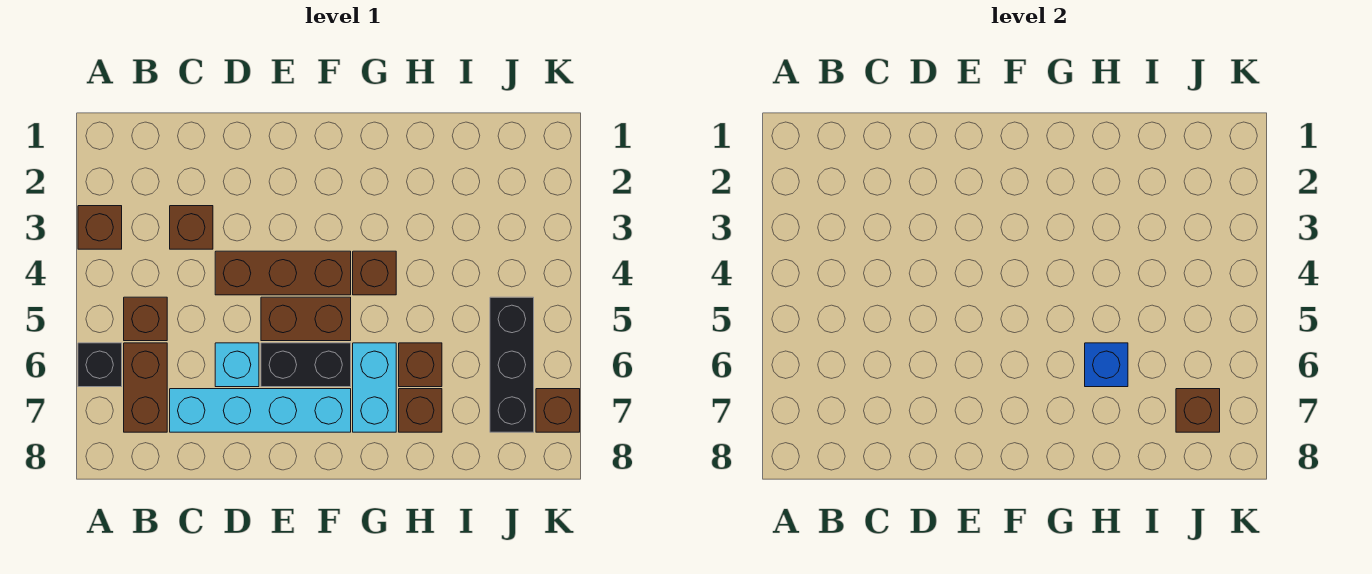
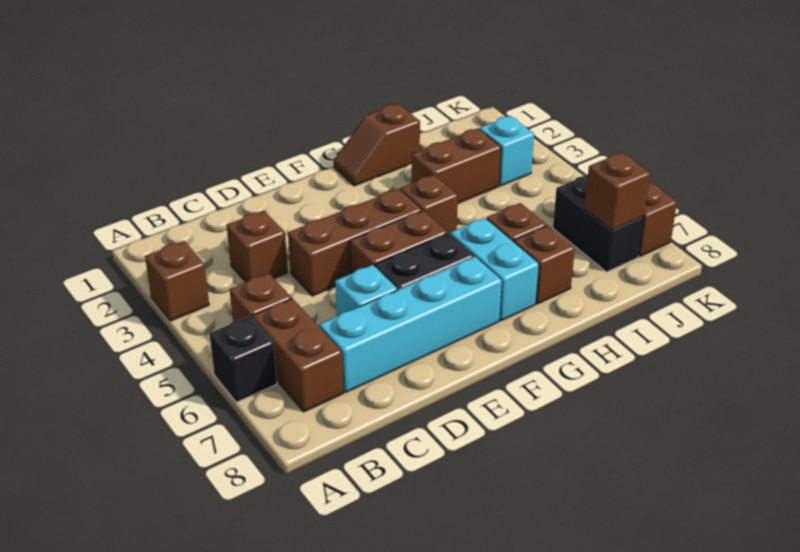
none -> brown slope G1:H1 level 1 top H
none -> brown brick H3:I3 level 1
blue brick H6 level 2 -> none
none -> cyan brick J3 level 1
black brick J5:J7 level 1 -> black brick J6:J7 level 1

